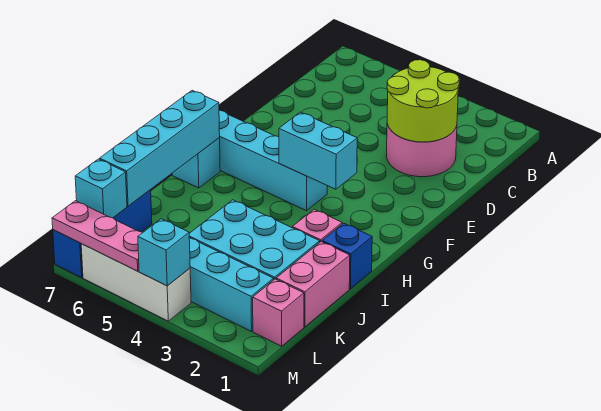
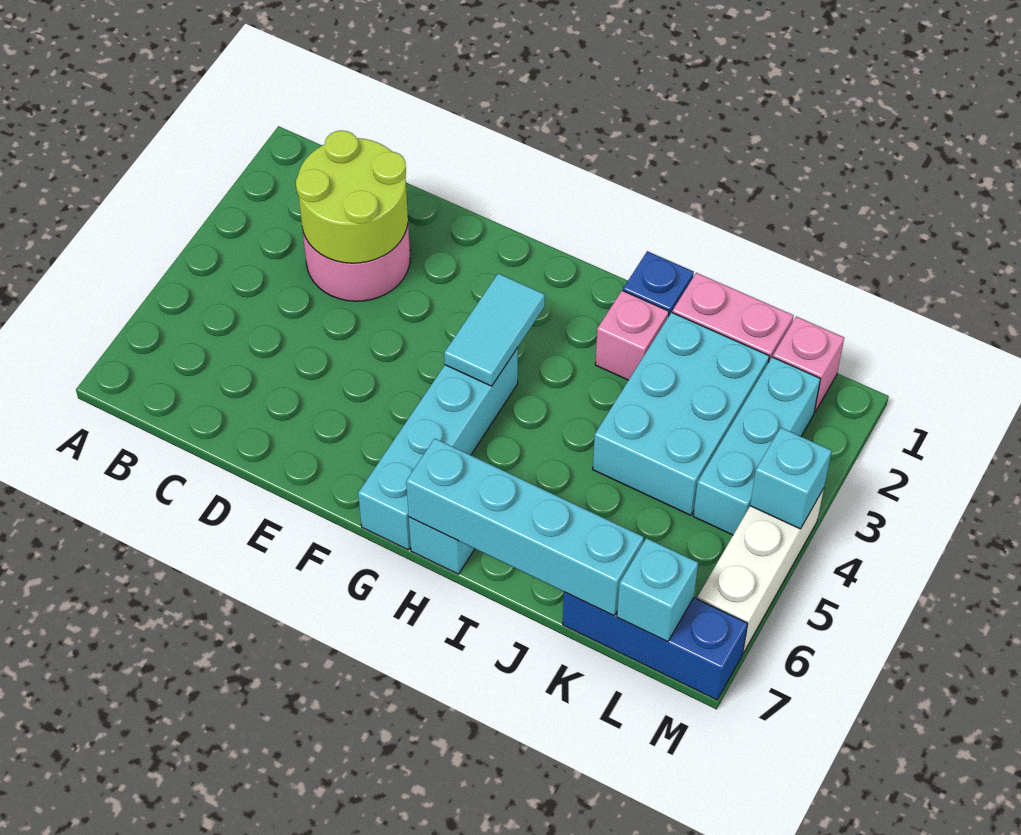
cyan brick G3:G4 level 2 -> cyan tile G3:G4 level 2
pink plate M5:M7 level 2 -> none

